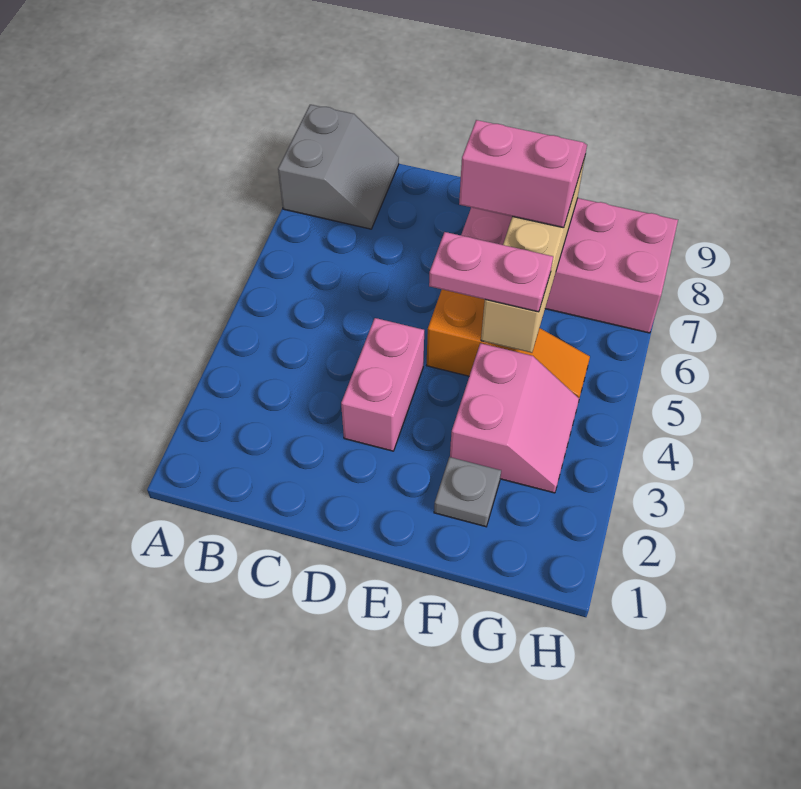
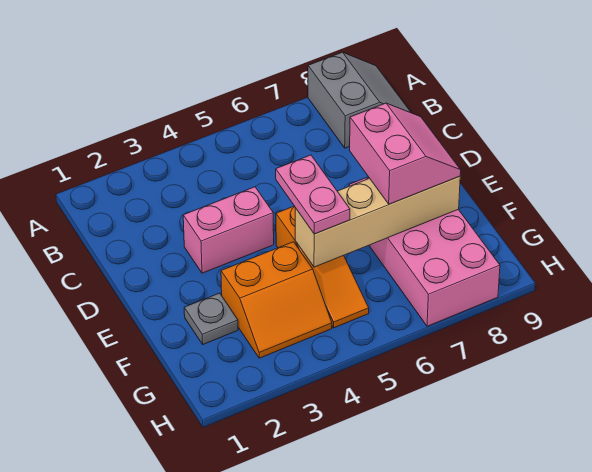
grey slope A8:B9 level 1 top A -> grey slope A8:B9 level 1 top 8
pink slope F3:G4 level 1 top F -> orange slope F3:G4 level 1 top F

